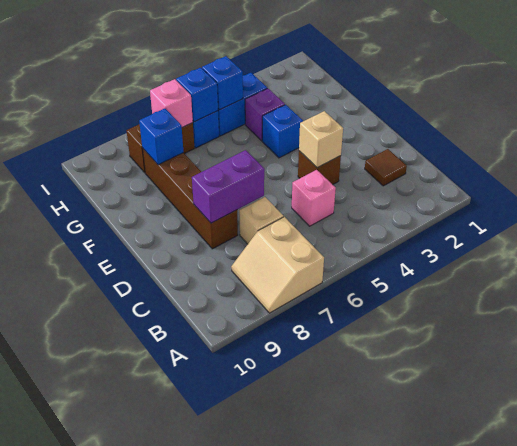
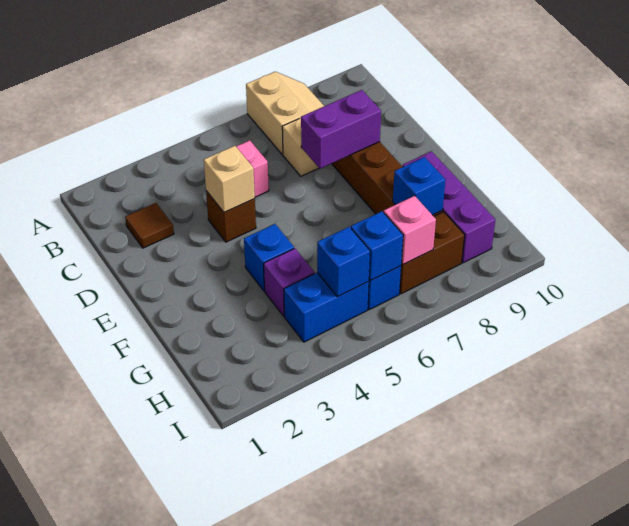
none -> purple brick F9:H9 level 1

